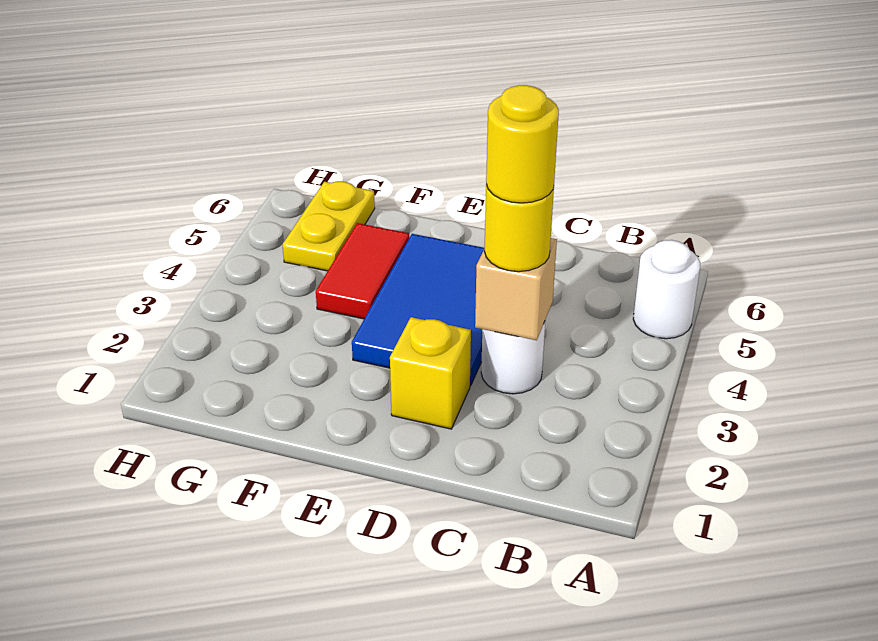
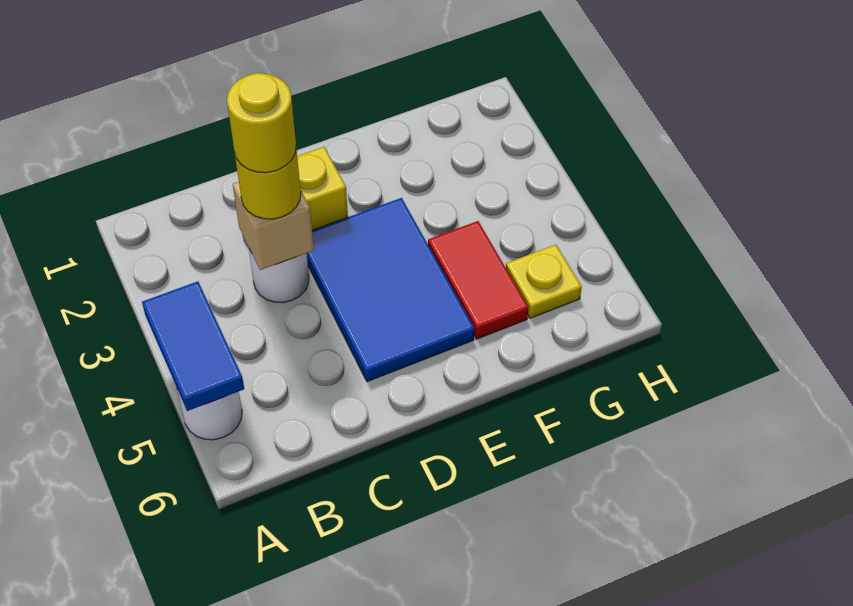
none -> blue tile A4:A5 level 2
yellow plate G5:G6 level 1 -> yellow plate G5 level 1

